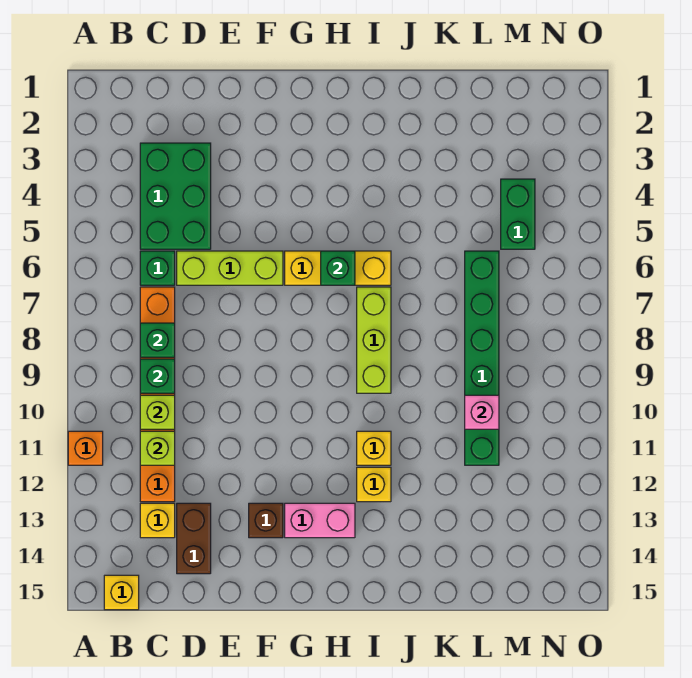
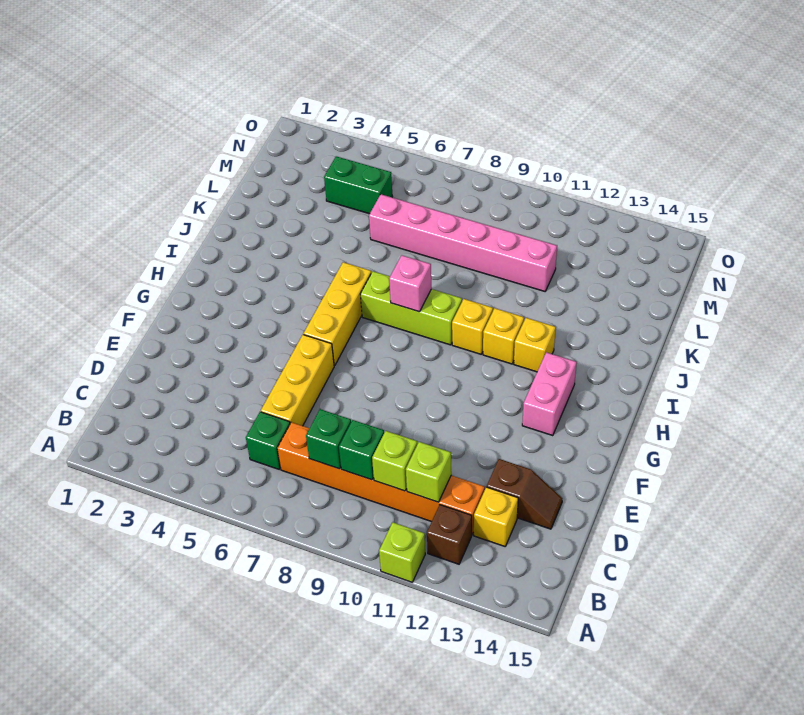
orange brick A11 level 1 -> lime brick A11 level 1
yellow brick B15 level 1 -> yellow brick I10 level 1
green brick C3:D5 level 1 -> none
lime brick D6:F6 level 1 -> yellow brick D6:F6 level 1
brown brick D13:D14 level 1 -> brown slope D13:D14 level 1 top 13
brown brick F13 level 1 -> brown brick B12 level 1
green brick H6 level 2 -> none
green brick L6:L11 level 1 -> pink brick L6:L11 level 1
pink brick L10 level 2 -> pink brick I8 level 2

